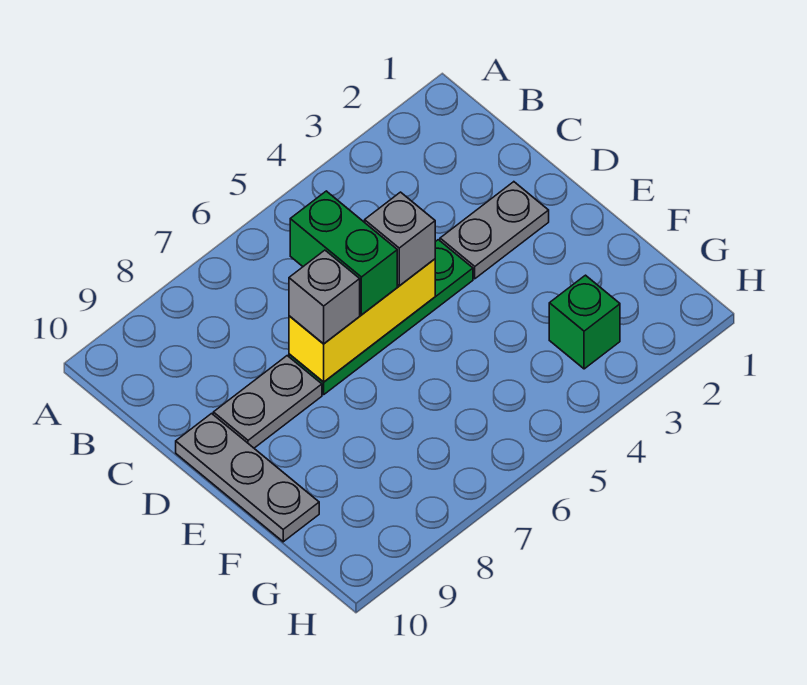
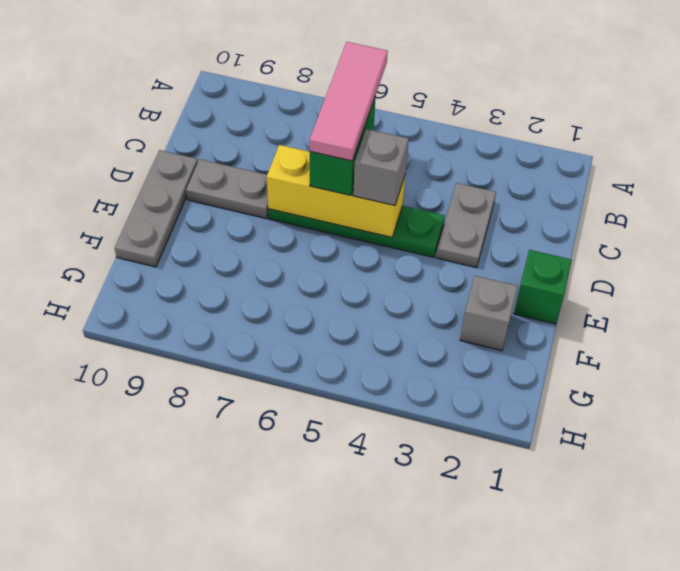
none -> pink tile B6:D6 level 4
grey plate D2:D3 level 1 -> grey plate C3:D3 level 1
grey brick D7 level 3 -> grey brick F2 level 1
green brick G3 level 1 -> green brick E1 level 1

